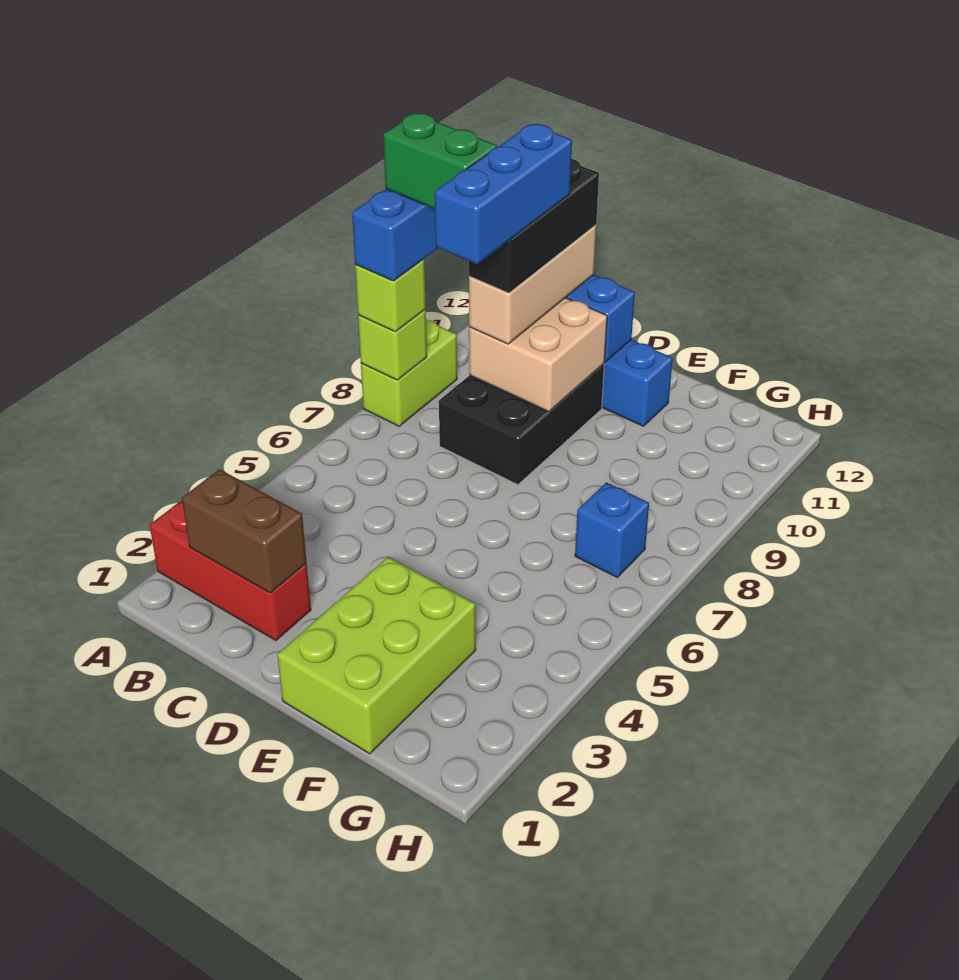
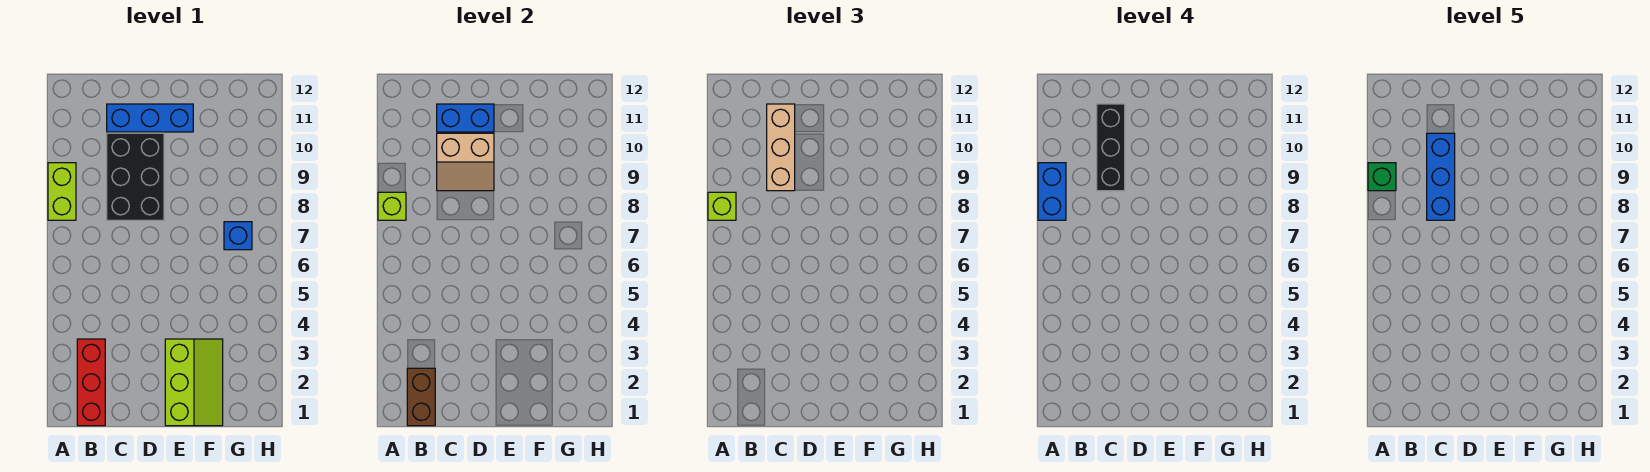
red brick A2:C2 level 1 -> red brick B1:B3 level 1
green brick A9:B9 level 5 -> green brick A9 level 5
brown brick B2:C2 level 2 -> brown brick B1:B2 level 2
tan brick C9:D10 level 2 -> tan slope C9:D10 level 2 top 10
lime brick E1:F3 level 1 -> lime slope E1:F3 level 1 top E

